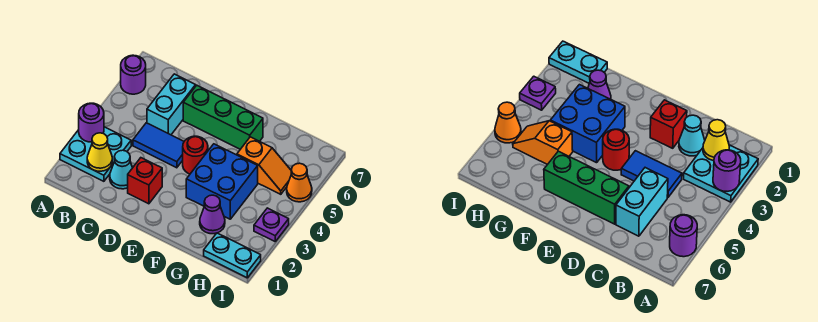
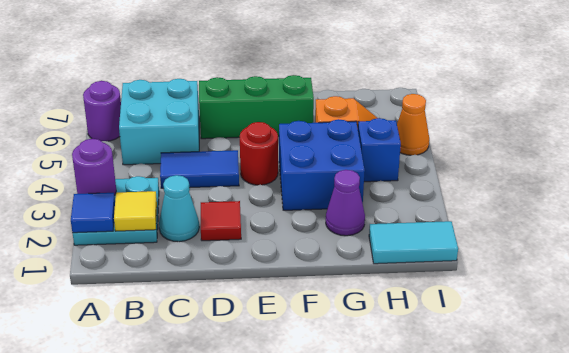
none -> blue tile A2 level 2
yellow cone B2 level 2 -> yellow tile B2 level 2
cyan brick C5:C6 level 1 -> cyan brick B5:C6 level 1
red brick D2 level 1 -> red tile D2 level 1
cyan plate H1:I1 level 1 -> cyan tile H1:I1 level 1
none -> blue brick H4 level 1
purple plate I3 level 1 -> none

